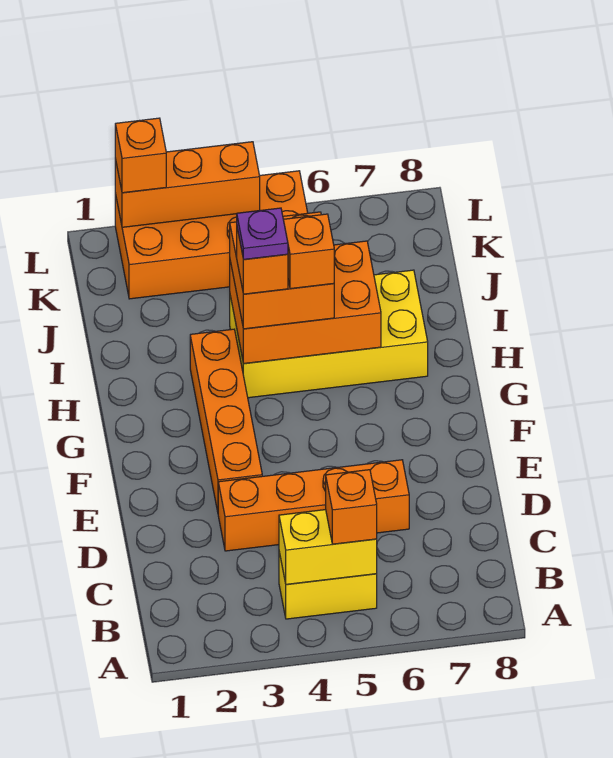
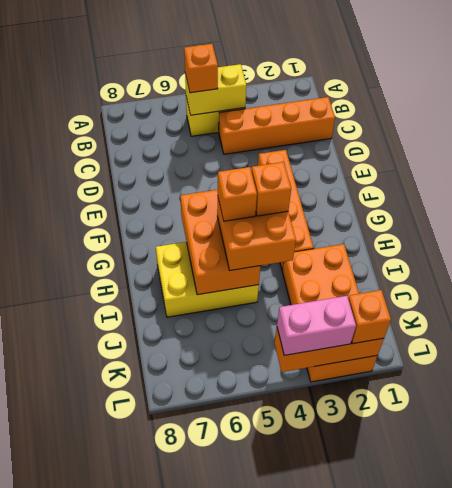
orange brick D3:D6 level 1 -> orange brick C1:C4 level 1
yellow brick H4:I7 level 1 -> yellow brick H5:I7 level 1
orange brick H4:I6 level 2 -> orange brick G5:I6 level 2
purple plate H4 level 5 -> none
orange brick K2:L5 level 1 -> orange brick I2:L3 level 1
none -> pink brick L3:L4 level 3

